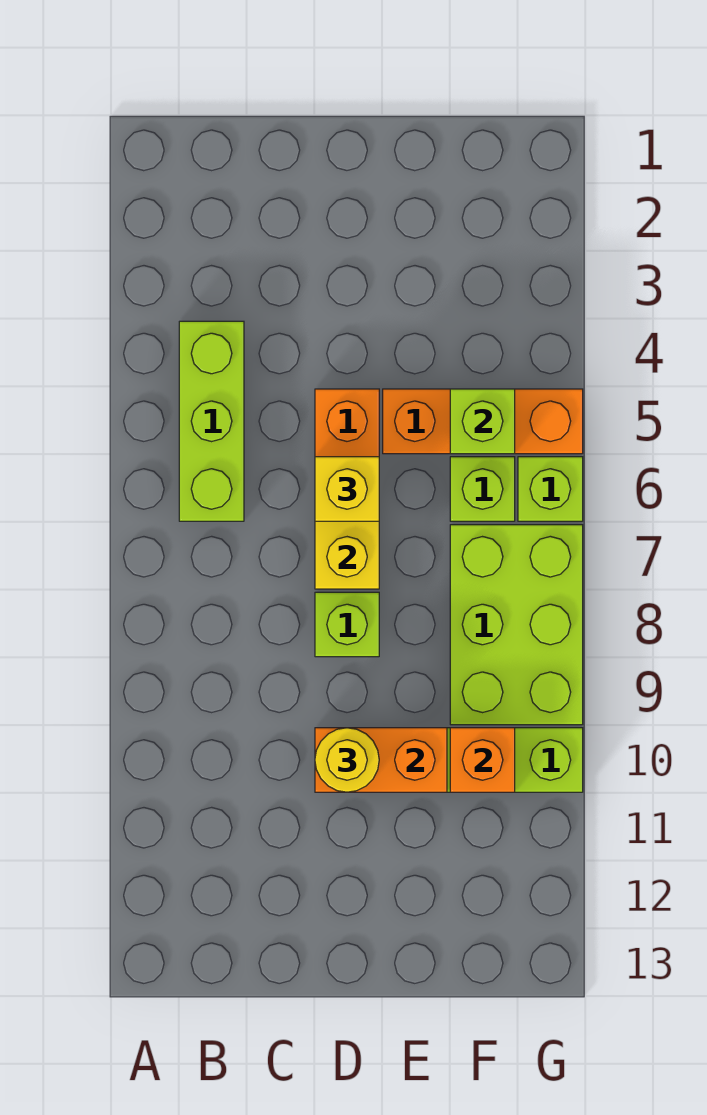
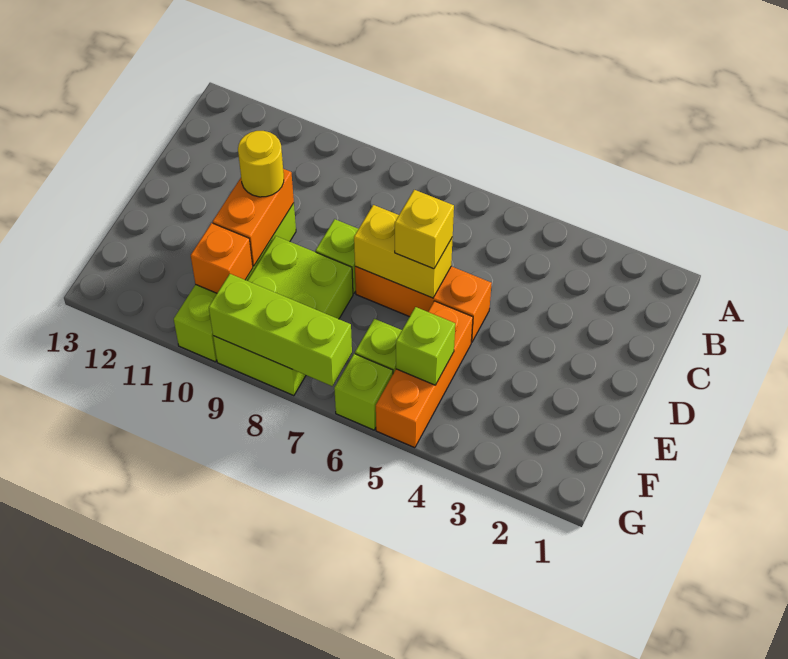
lime brick B4:B6 level 1 -> lime brick G7:G9 level 2
lime brick F7:G9 level 1 -> lime brick E8:G9 level 1

